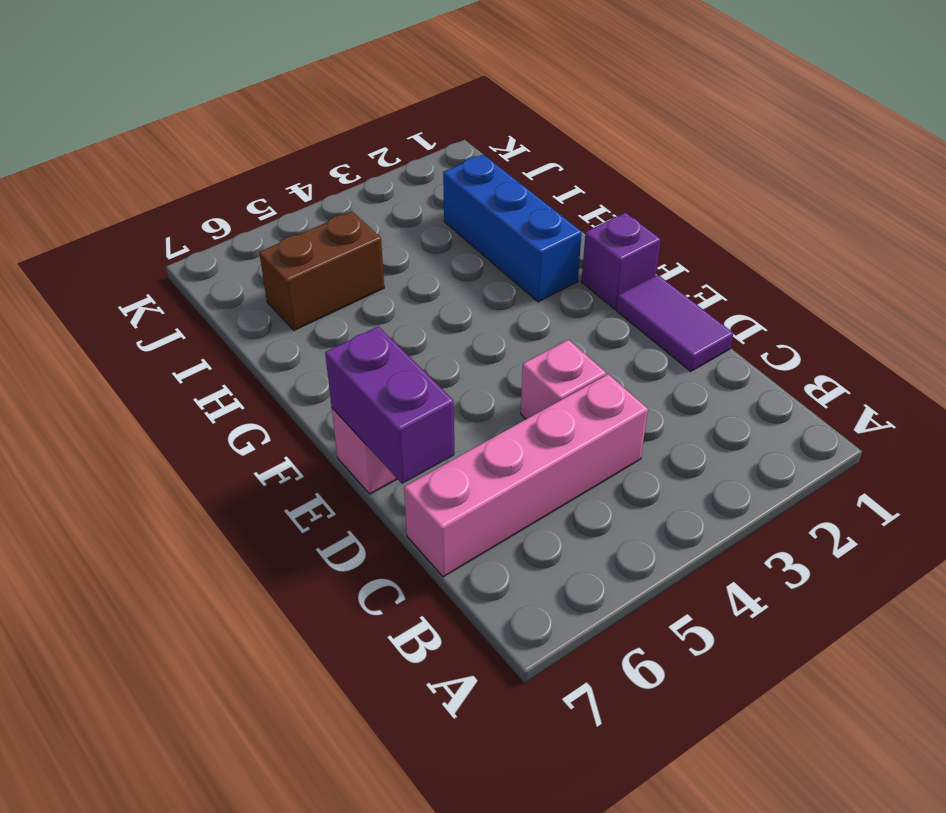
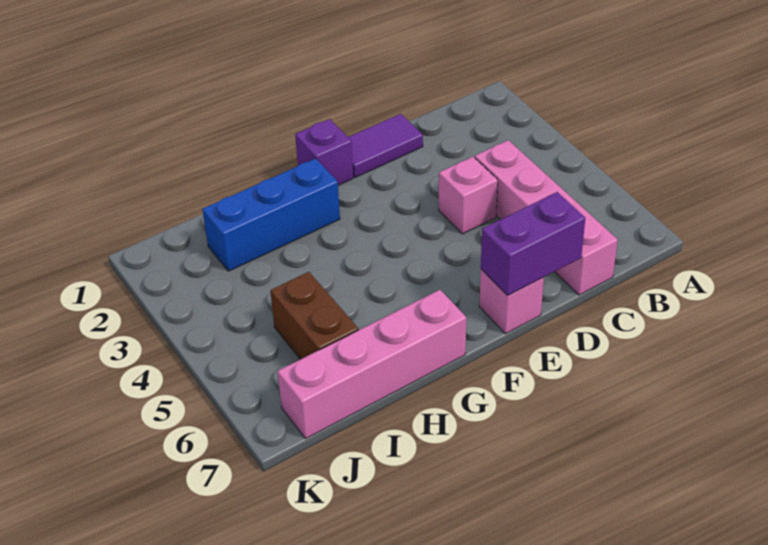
none -> pink brick G7:J7 level 1

